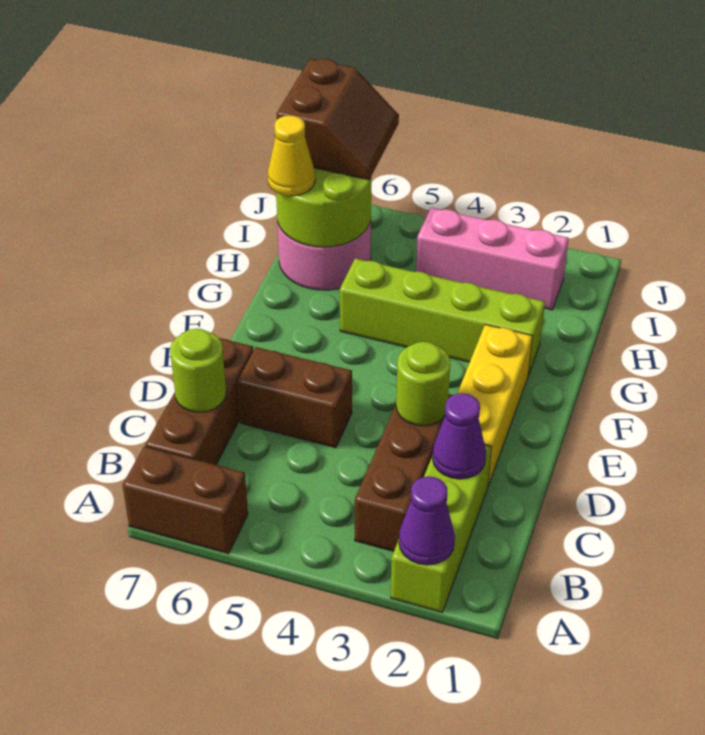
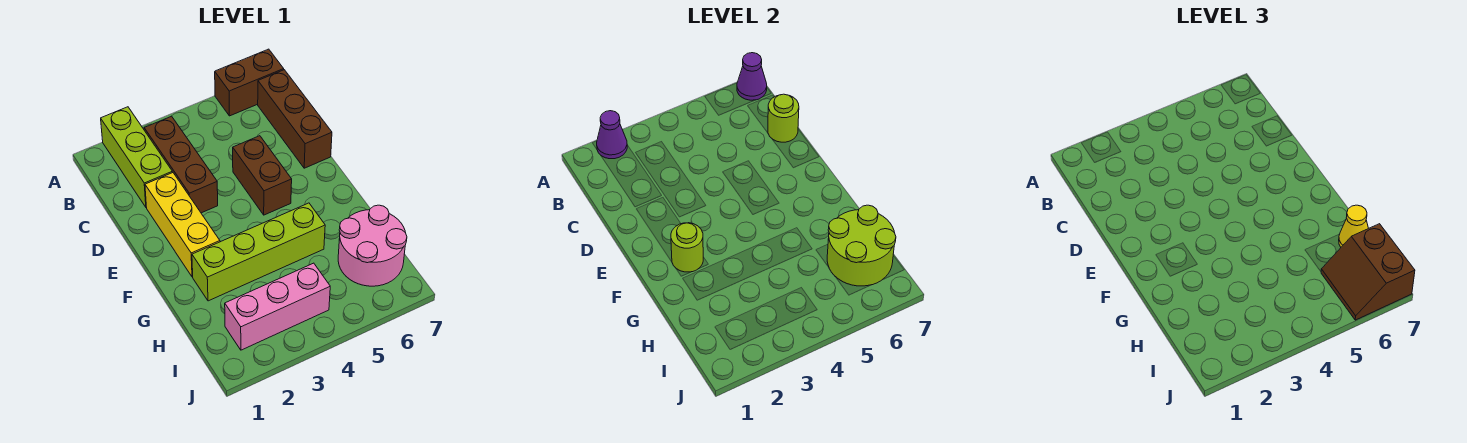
purple cone C2 level 2 -> purple cone A7 level 2
lime round brick D3 level 2 -> lime round brick F2 level 2
brown brick D5:D6 level 1 -> brown brick D5:E5 level 1

